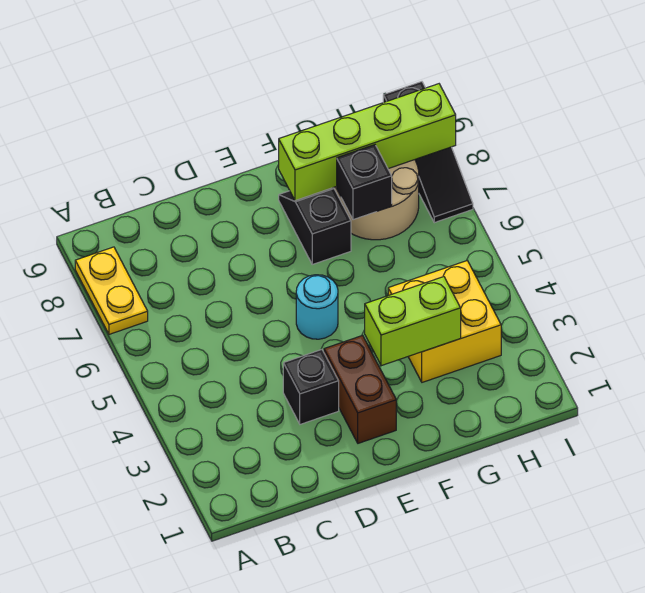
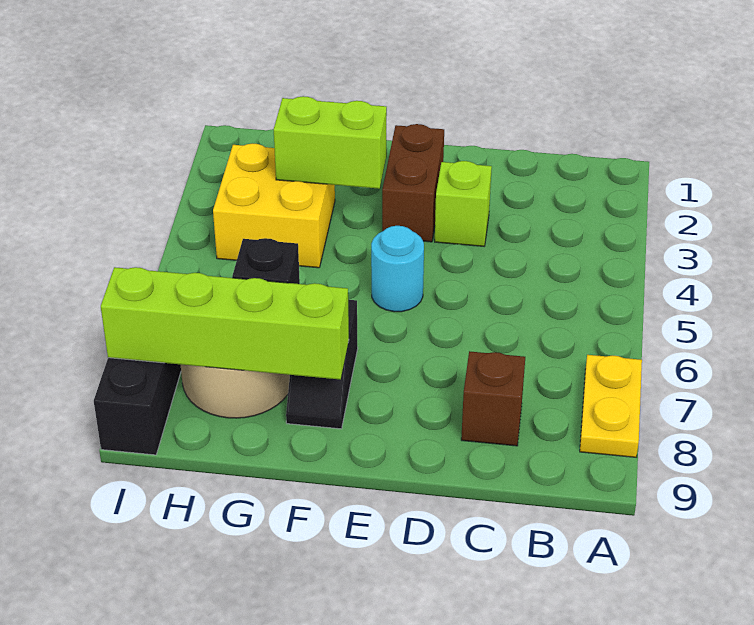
none -> brown brick C8 level 1
black brick D3 level 1 -> lime brick D3 level 1

